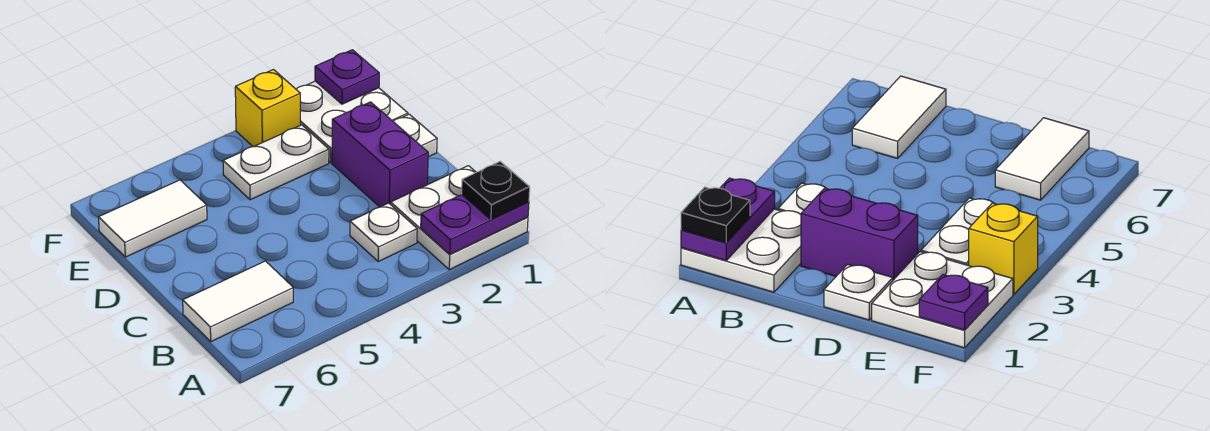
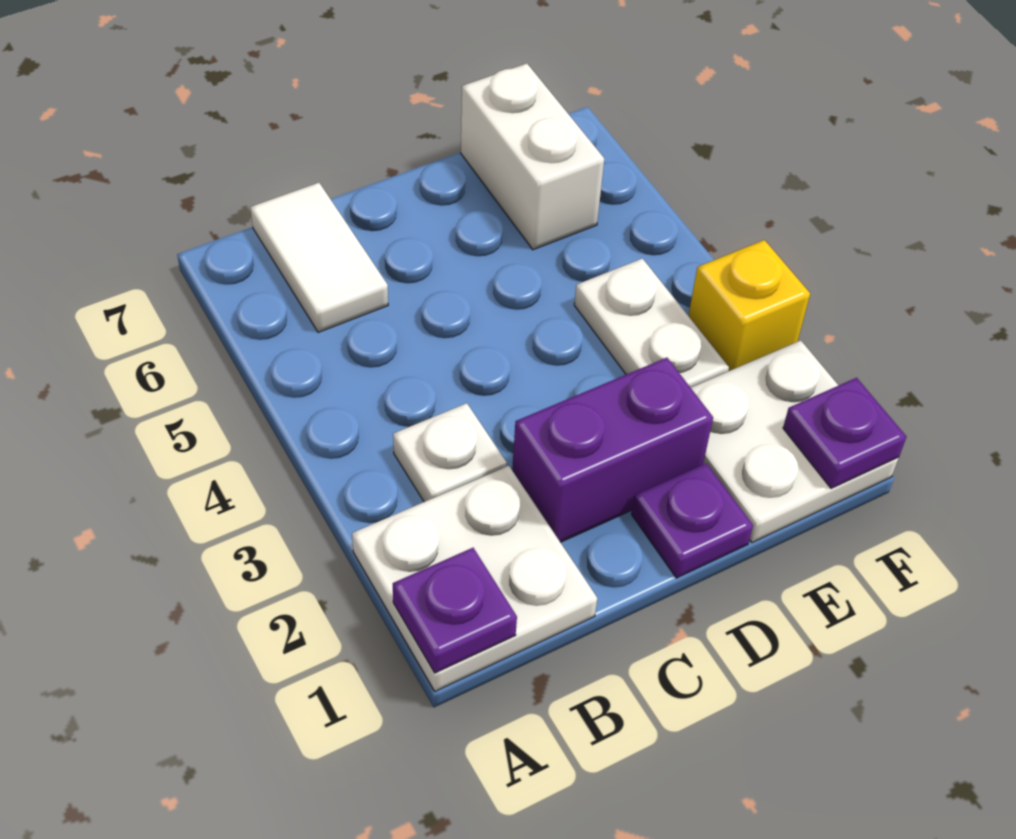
purple plate A1:A2 level 2 -> purple plate A1 level 2
black plate A1 level 3 -> none
white plate D1 level 1 -> purple plate D1 level 1
white tile E6:E7 level 1 -> white brick E6:E7 level 1

